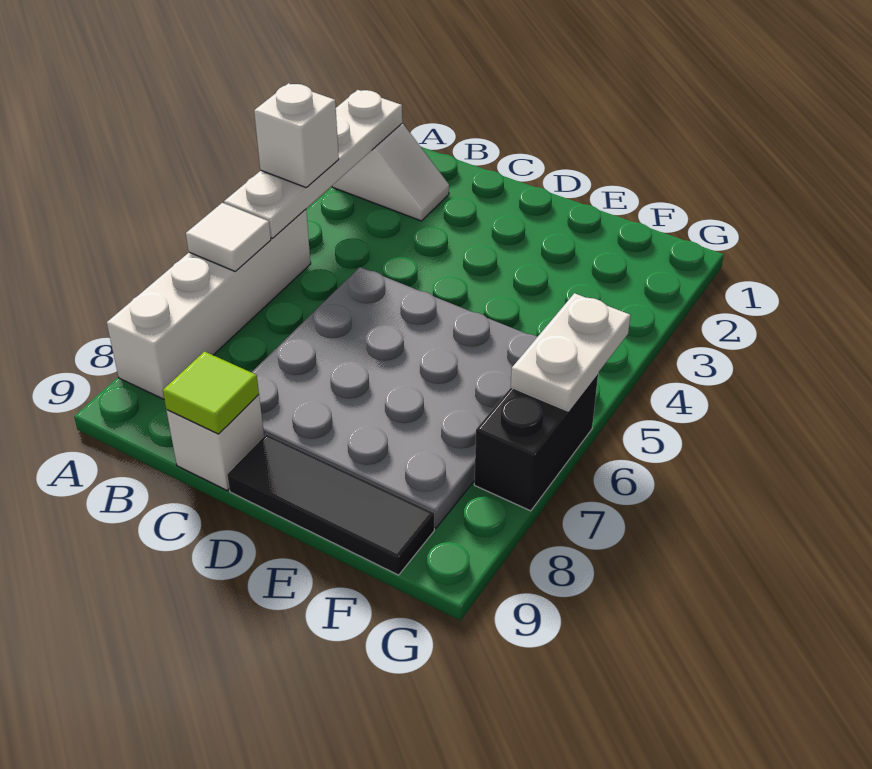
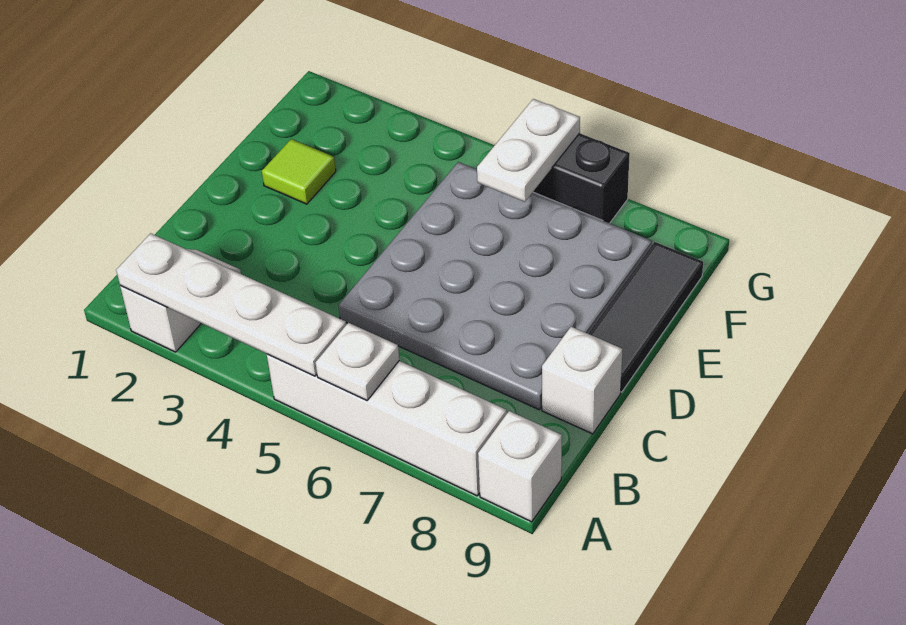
white brick A4 level 3 -> white brick A9 level 1
white tile A6 level 2 -> white plate A6 level 2
lime tile C9 level 2 -> lime tile E2 level 1
white plate G5:G6 level 2 -> white plate F6:G6 level 2

